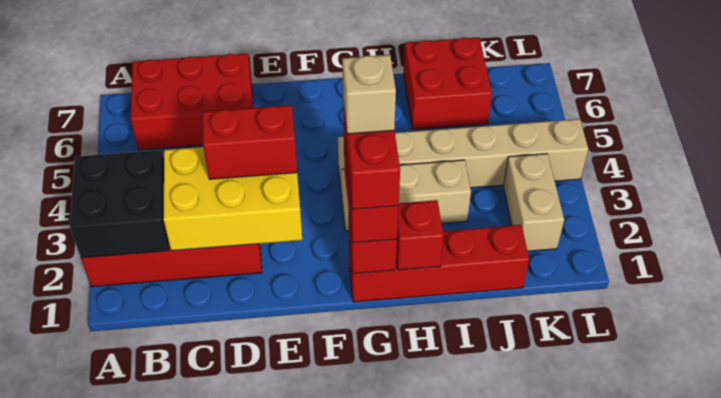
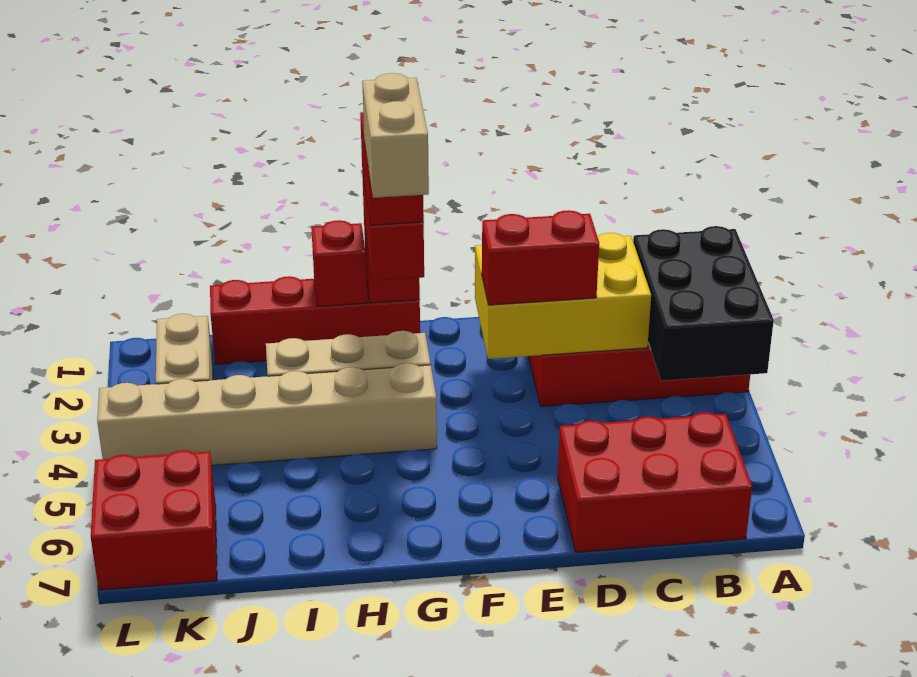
black brick A2:B3 level 2 -> black brick A2:B4 level 2
tan brick G2 level 5 -> tan brick G2:G3 level 5
red brick I6:J7 level 1 -> red brick K6:L7 level 1

